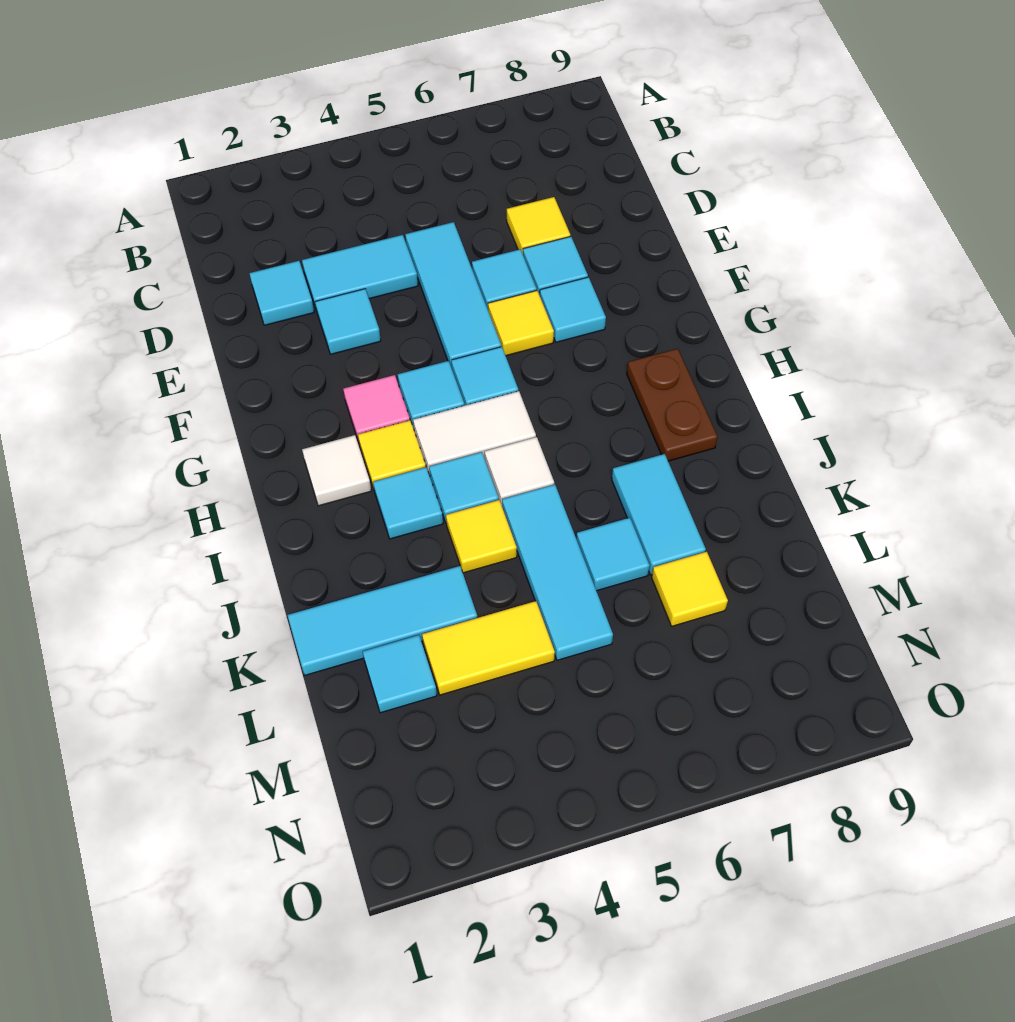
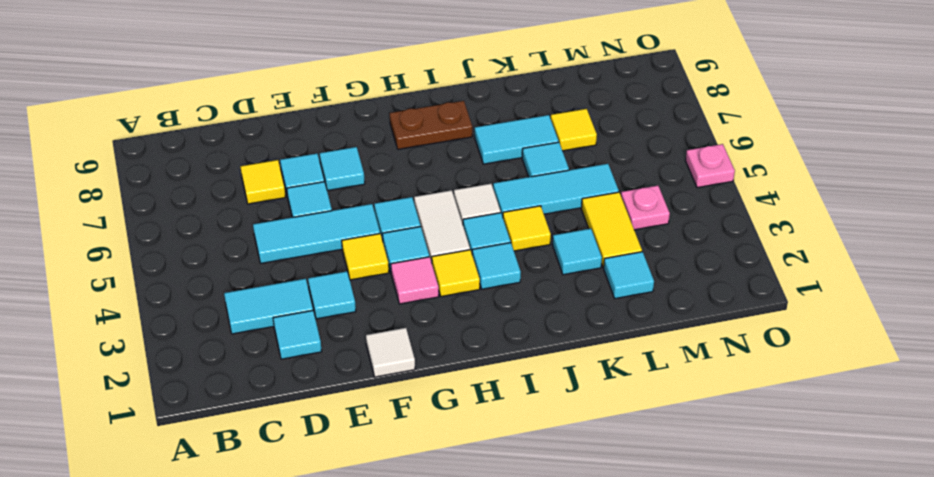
cyan tile D3:D4 level 1 -> cyan tile C3:D3 level 1
yellow tile F6 level 1 -> yellow tile F4 level 1
white tile H2 level 1 -> white tile F1 level 1
cyan tile K1:K3 level 1 -> cyan tile K3 level 1
none -> pink plate M4 level 1
none -> pink plate O5 level 1

